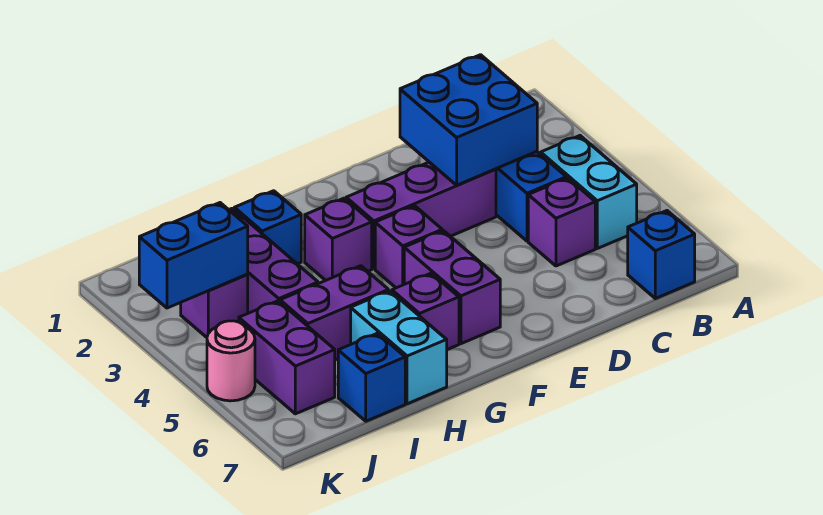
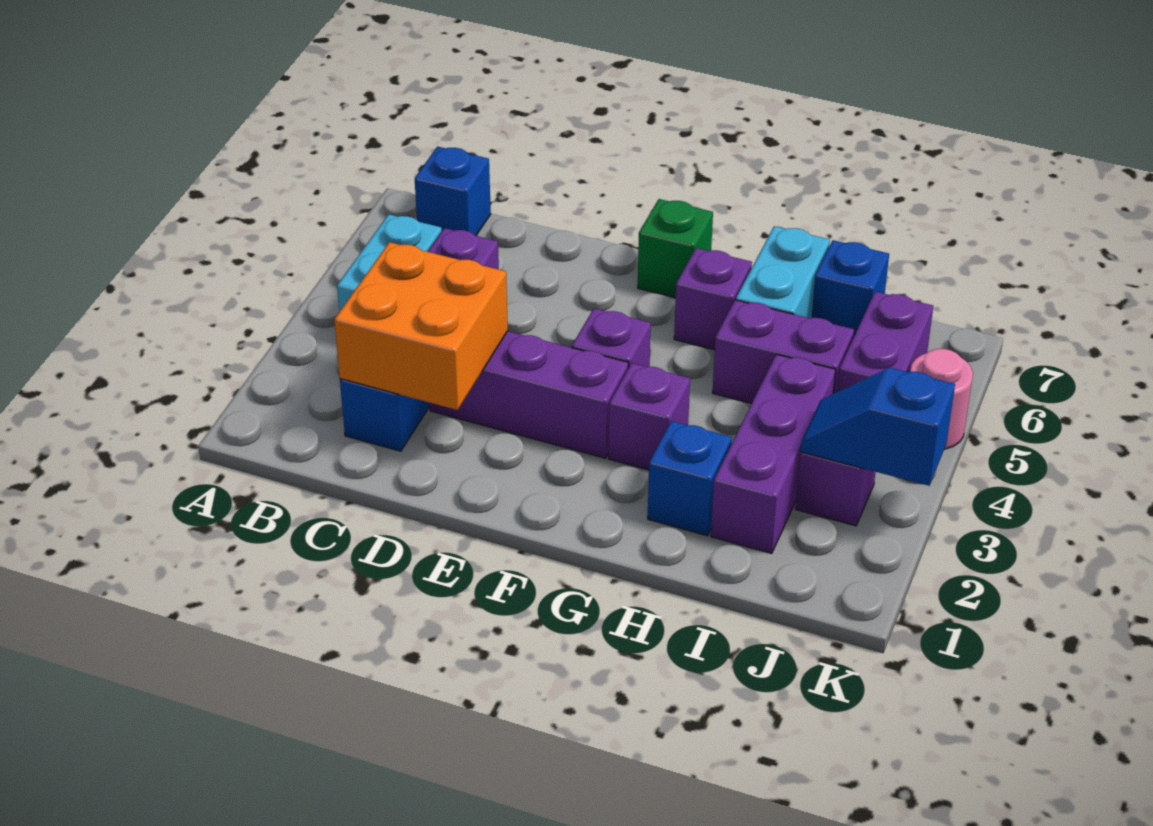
blue brick C2:D3 level 2 -> orange brick C2:D3 level 2
purple brick F5:F6 level 1 -> none
none -> green brick F7 level 1
blue brick J3:K3 level 2 -> blue slope J3:K3 level 2 top K

